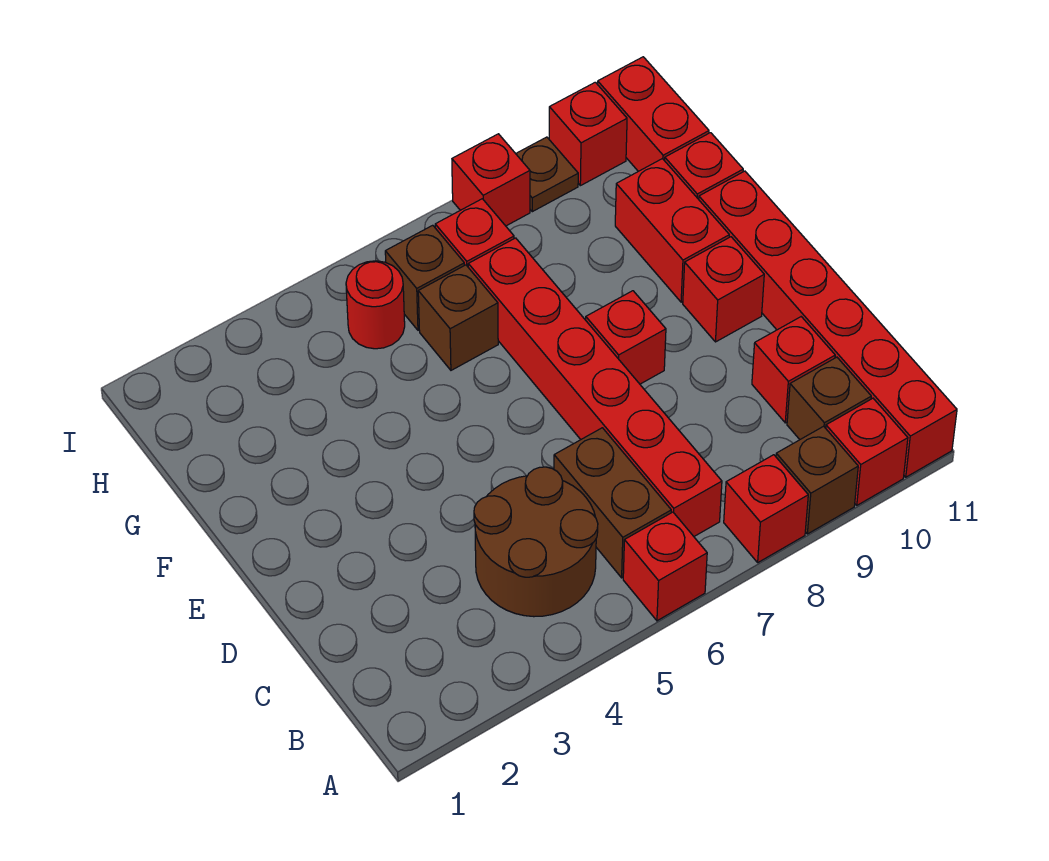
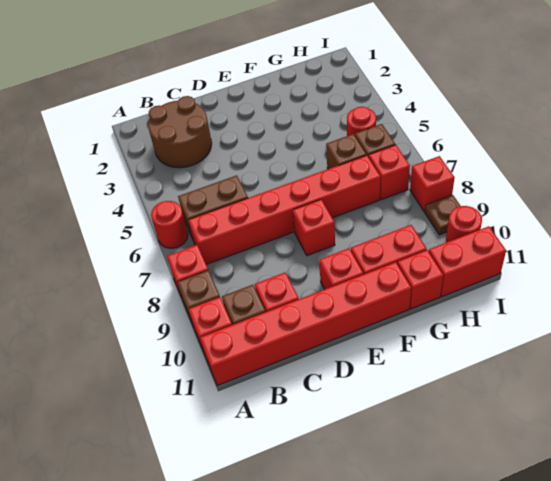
red brick A6 level 1 -> red round brick A6 level 1
brown round brick B4:C5 level 1 -> brown round brick B2:C3 level 1
red brick I10 level 1 -> red round brick I10 level 1

